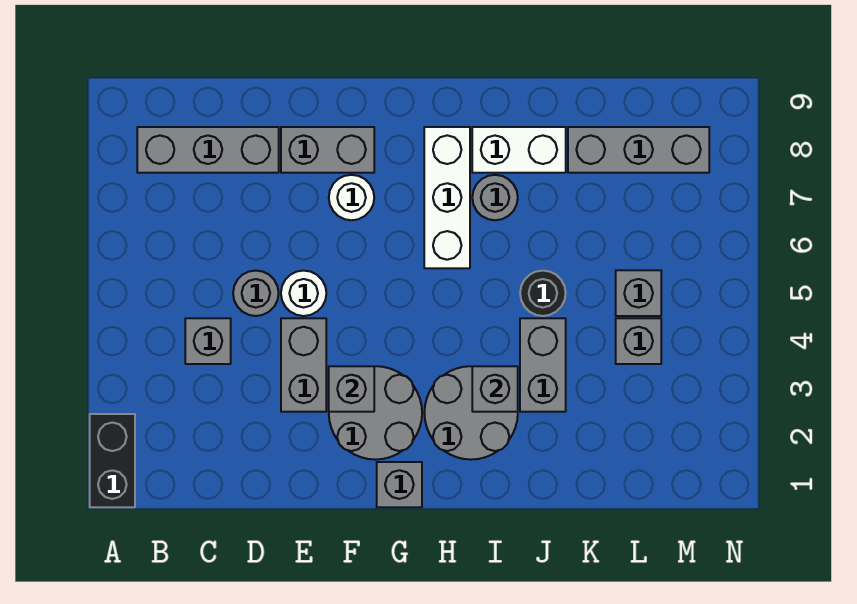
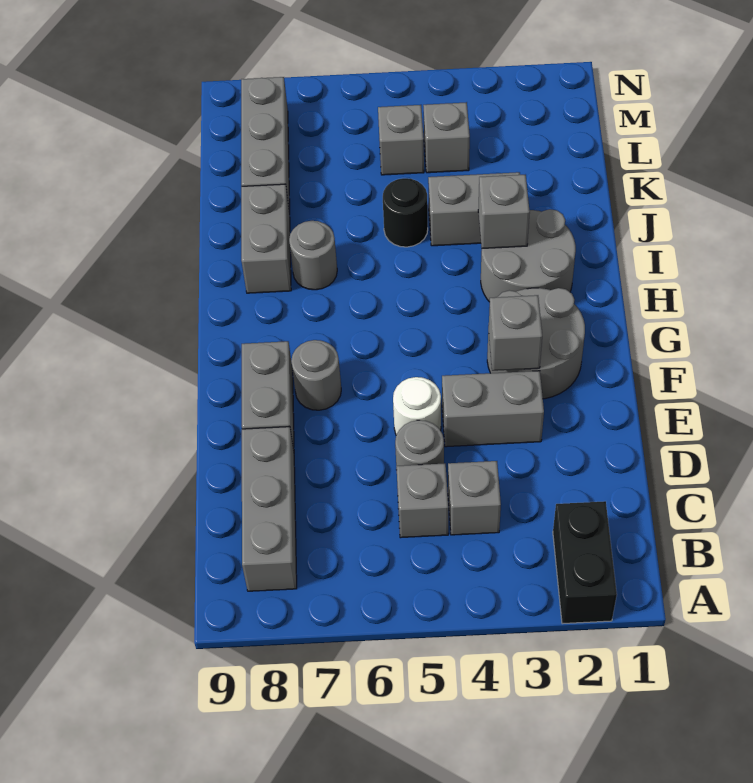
black brick A1:A2 level 1 -> black brick A2:B2 level 1
white round brick F7 level 1 -> grey round brick F7 level 1
grey brick G1 level 1 -> grey brick C5 level 1
white brick H6:H8 level 1 -> none
white brick I8:J8 level 1 -> grey brick I8:J8 level 1

